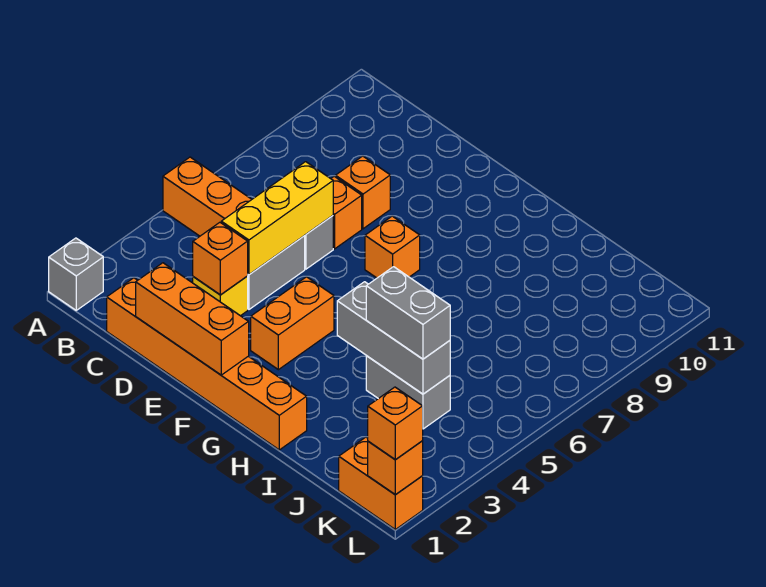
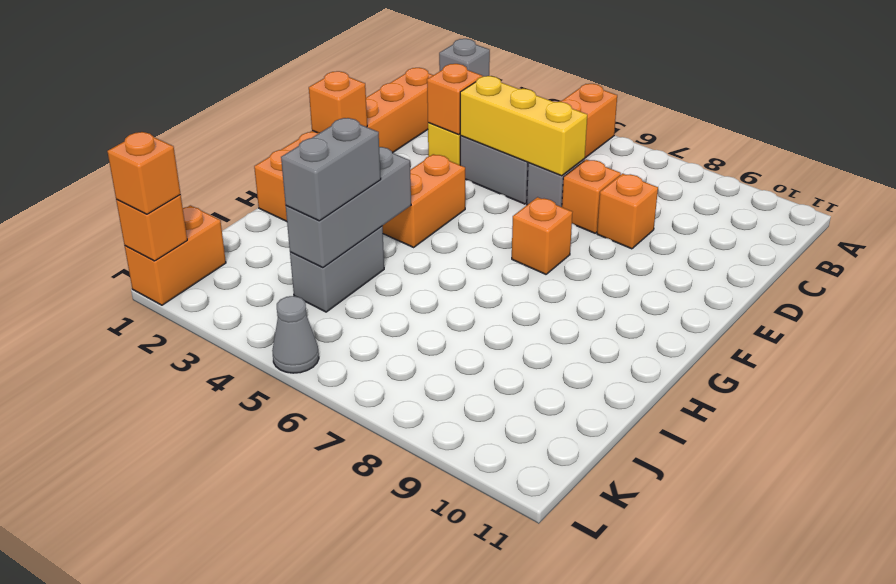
orange brick D1:F1 level 2 -> orange brick F1 level 2
orange brick F3:F4 level 1 -> orange brick F4:G4 level 1
none -> grey cone L5 level 1

